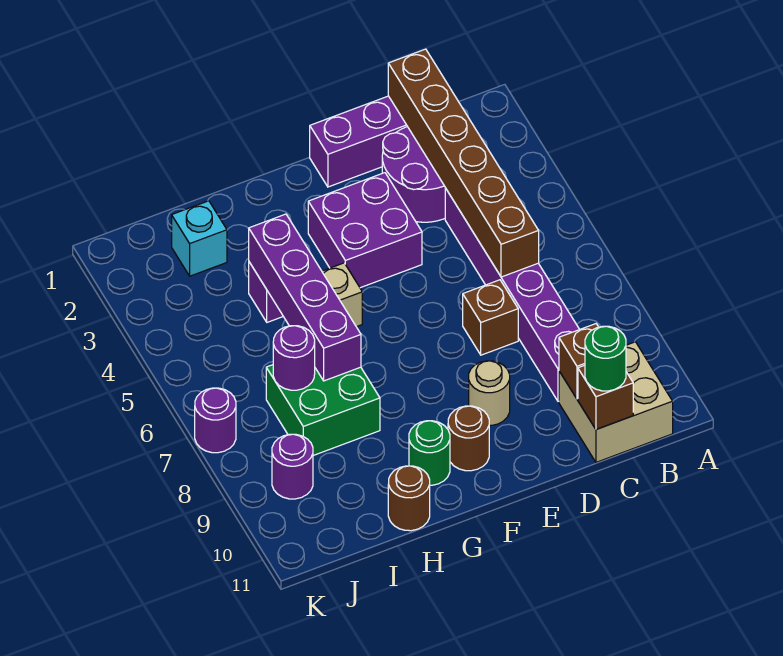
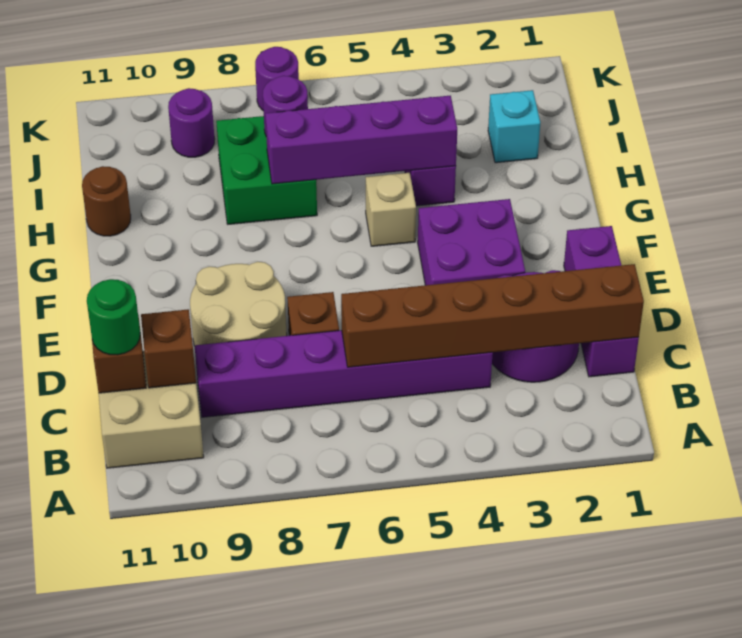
tan round brick E9 level 1 -> tan round brick D8:E9 level 1
brown round brick F10 level 1 -> none
green round brick G10 level 1 -> none

